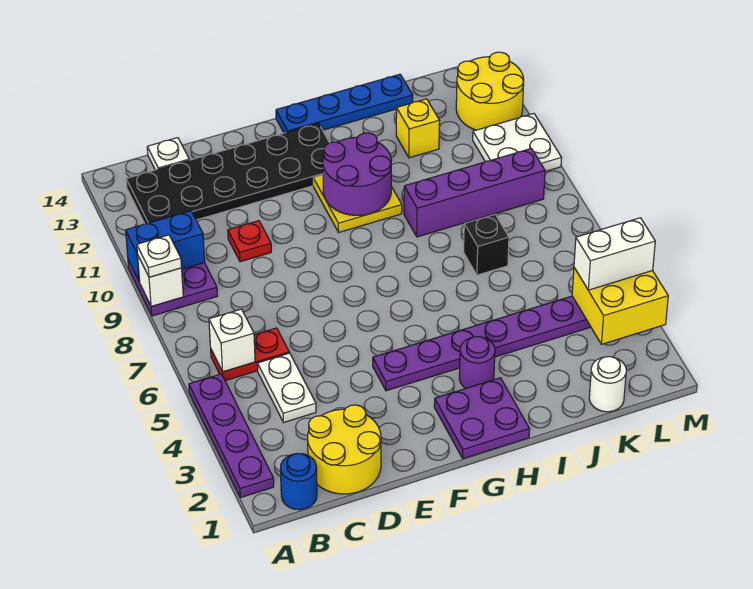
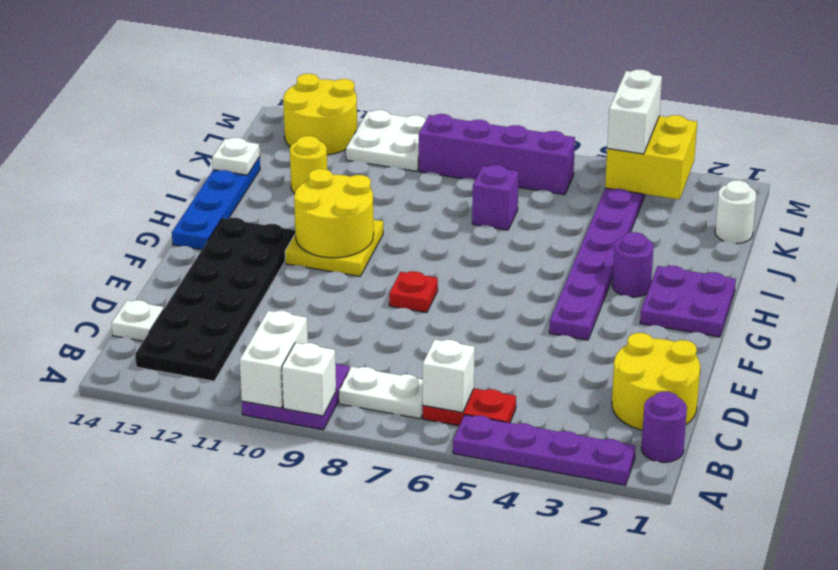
white plate A9 level 3 -> white plate J14 level 2
blue brick A10:B10 level 2 -> white brick A10:B10 level 2
blue round brick B1 level 1 -> purple round brick B1 level 1
red plate B6:C6 level 1 -> red plate B5:B6 level 1
white plate C4:C5 level 1 -> white plate B7:B8 level 1
red plate D10 level 1 -> red plate F8 level 1
purple round brick G10:H11 level 2 -> yellow round brick G10:H11 level 2
purple brick I9:L9 level 1 -> purple brick L6:L9 level 1
black brick J7 level 1 -> purple brick J7 level 1
yellow brick J12 level 1 -> yellow round brick J12 level 1

